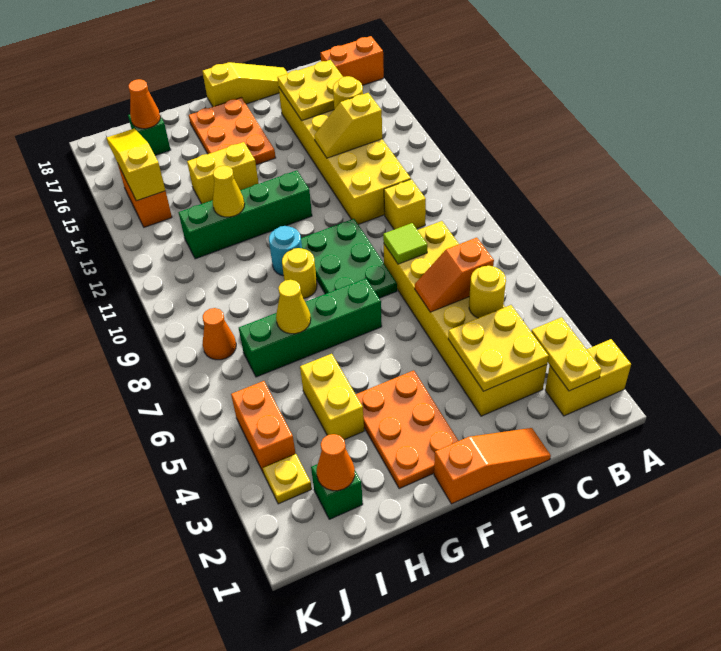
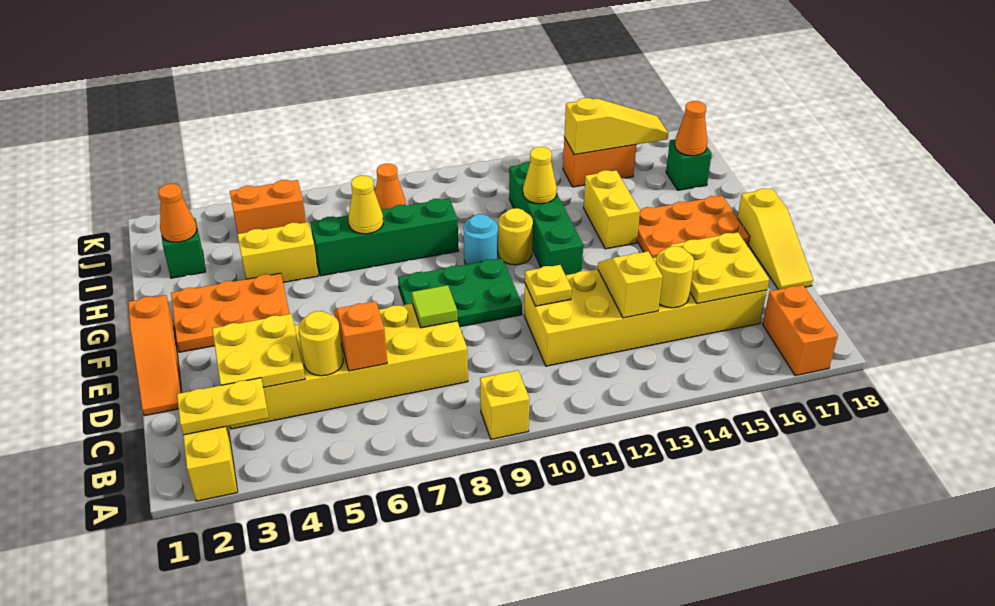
yellow brick C10 level 1 -> yellow brick A9 level 1
green brick F7:I7 level 1 -> green brick H6:H9 level 1
yellow round brick G9 level 1 -> yellow round brick G11 level 1
yellow plate J3 level 1 -> yellow plate D11 level 2

